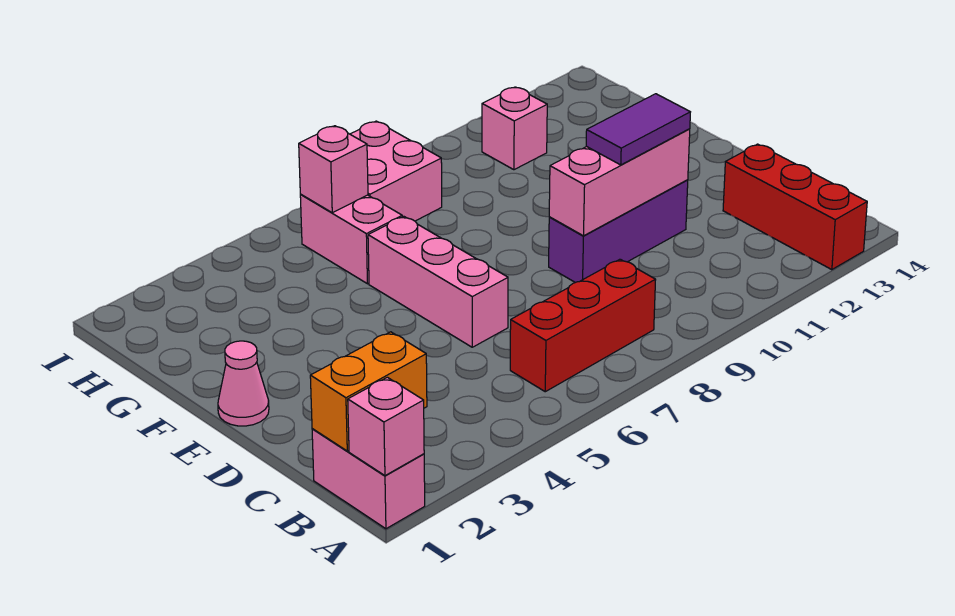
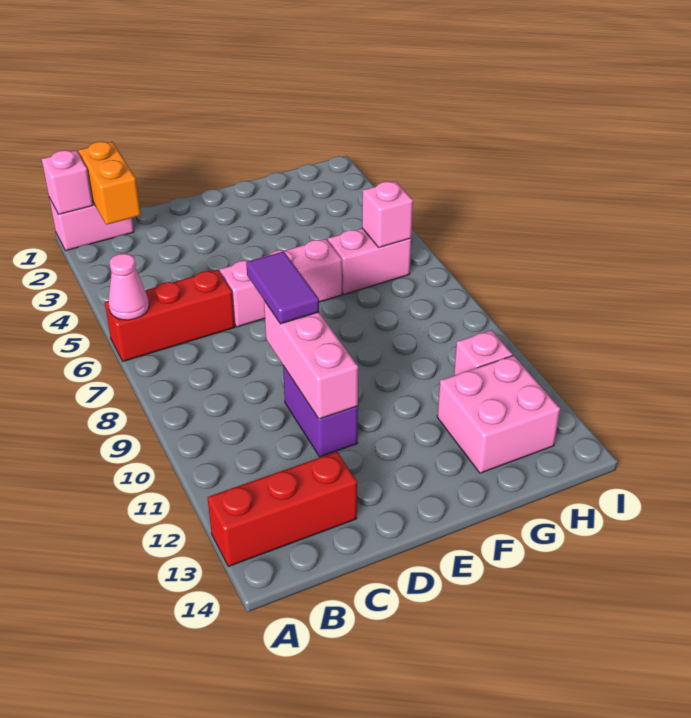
red brick B6:B8 level 1 -> red brick A6:C6 level 1
purple brick D9:D11 level 1 -> purple brick D10:D11 level 1
purple tile D10:D11 level 3 -> purple tile D8:D9 level 3
pink cone E1 level 1 -> pink cone A6 level 2
pink brick H7:I8 level 1 -> pink brick G12:H13 level 1

